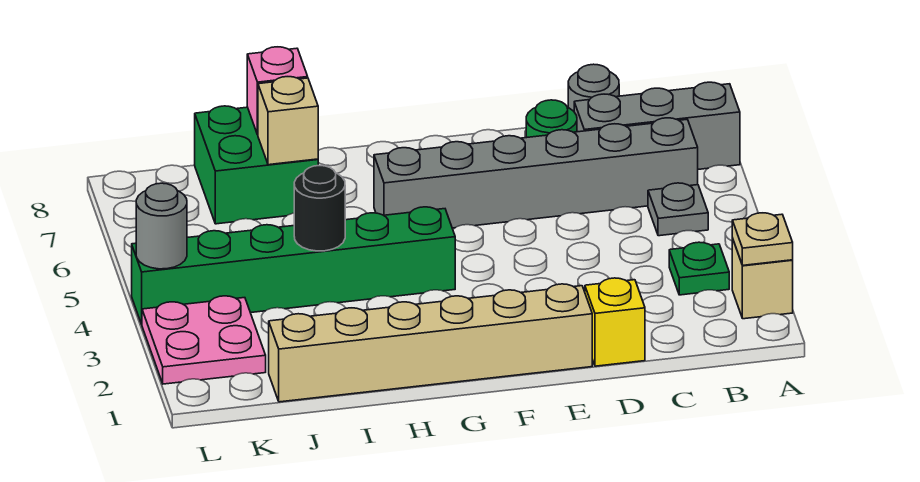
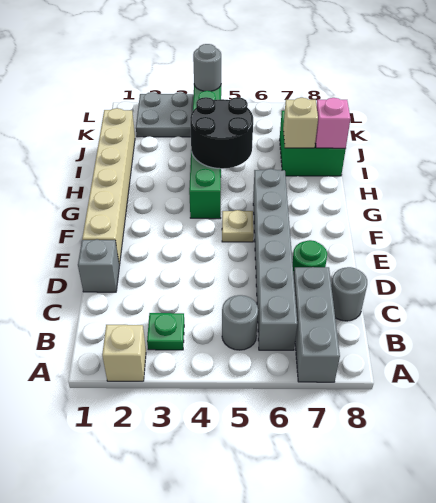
tan plate A2 level 2 -> tan plate F5 level 1
grey plate B5 level 1 -> grey round brick B5 level 1
yellow brick D1 level 1 -> grey brick D1 level 1
black round brick I4 level 2 -> black round brick H4:I5 level 2
pink plate K2:L3 level 1 -> grey plate K2:L3 level 1

